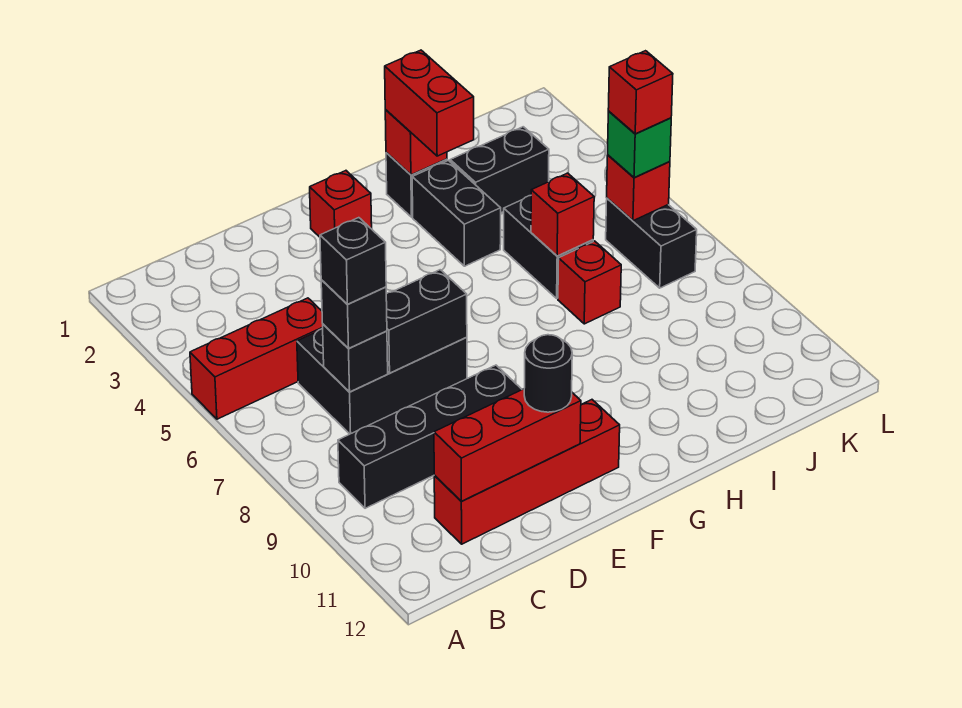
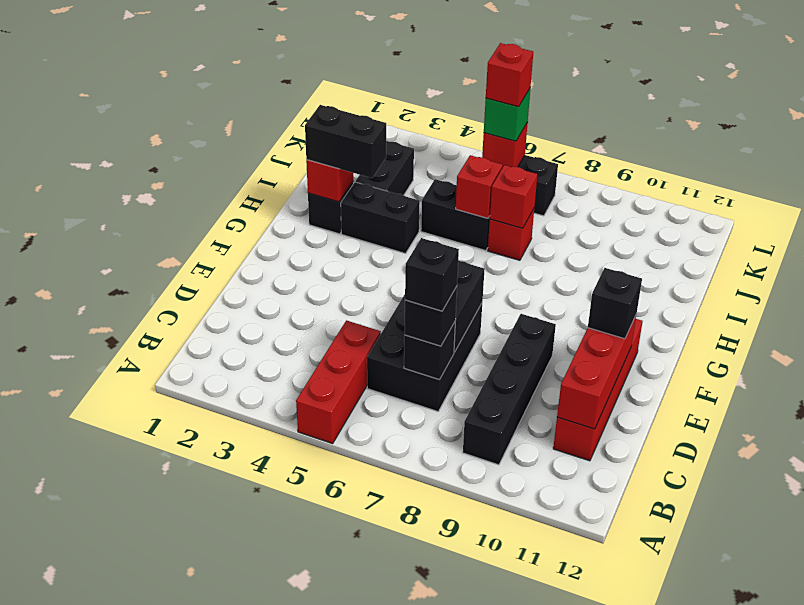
black round brick E11 level 3 -> black brick E11 level 3
red brick F2 level 1 -> red brick I7 level 2
red brick H2:H3 level 3 -> black brick H2:H3 level 3

